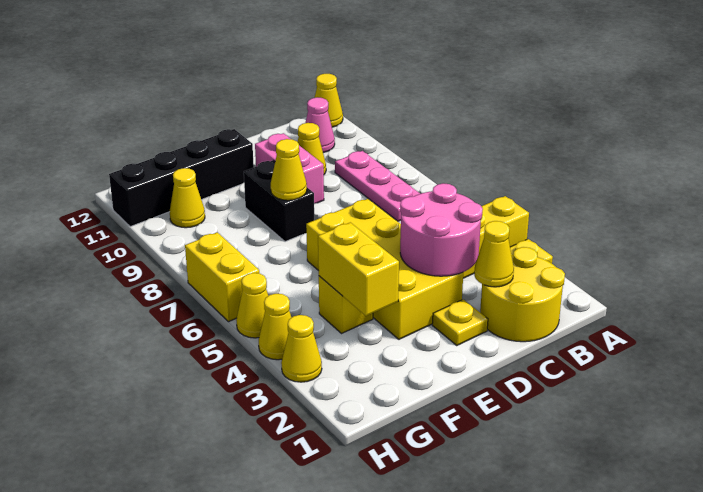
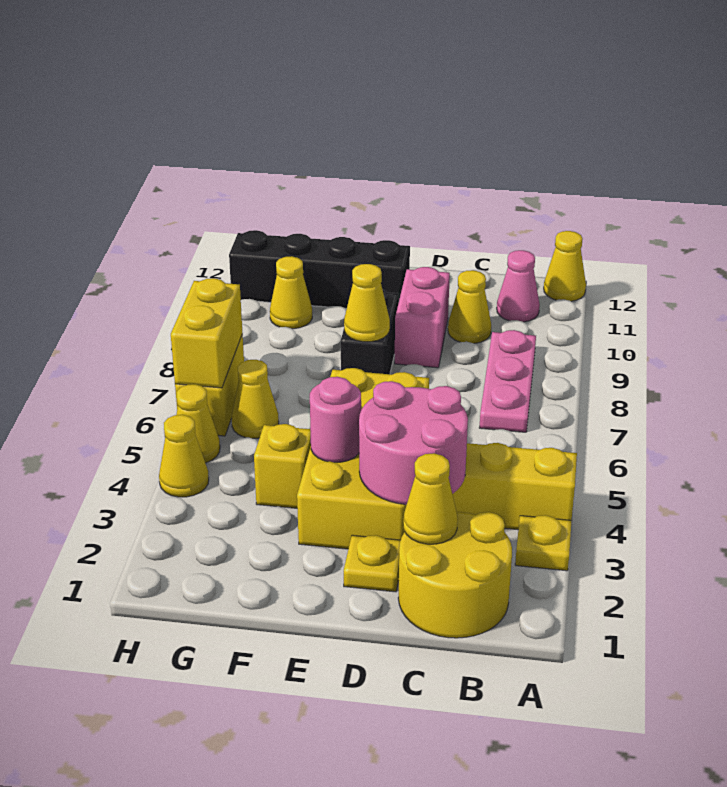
none -> pink round brick E4 level 2
yellow brick F3:F4 level 2 -> yellow brick H6:H7 level 2
yellow cone H3 level 1 -> yellow cone G6 level 1

